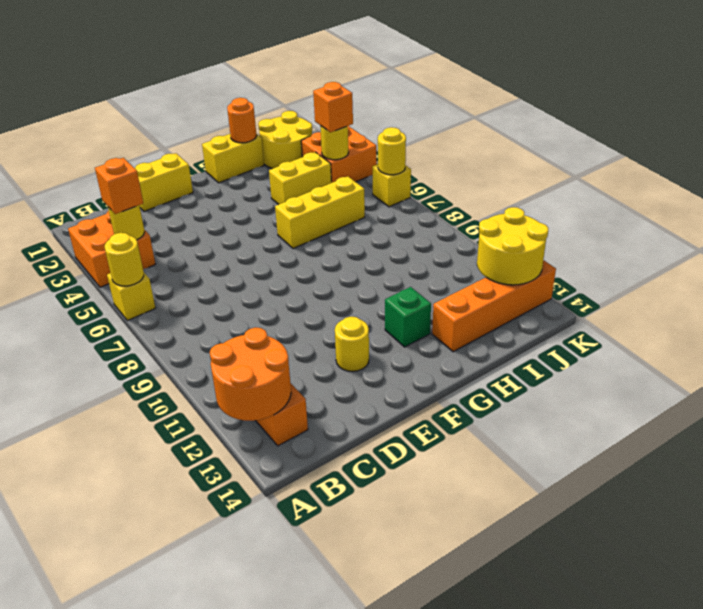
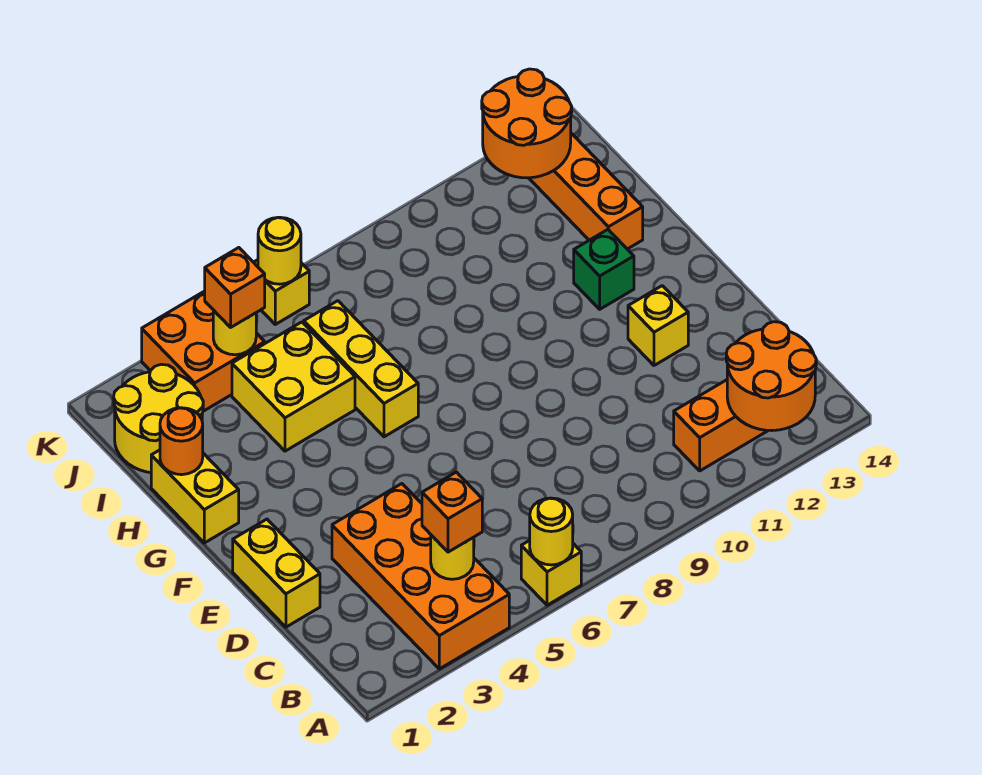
orange brick A3:B4 level 1 -> orange brick A3:D4 level 1
yellow round brick E12 level 1 -> yellow brick E12 level 1
yellow brick H4:I4 level 1 -> yellow brick H4:I5 level 1
yellow round brick J12:K13 level 2 -> orange round brick J12:K13 level 2

